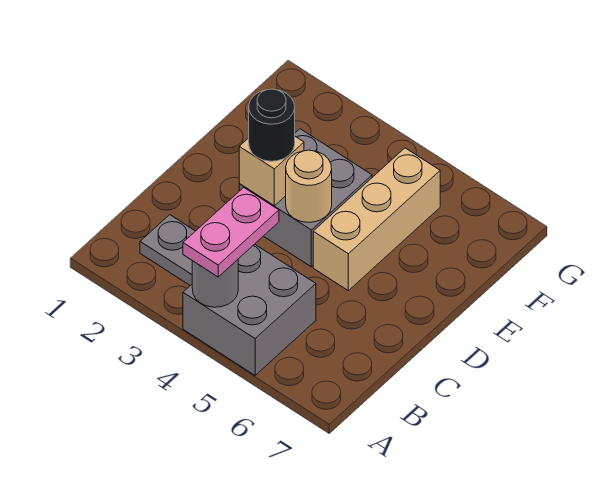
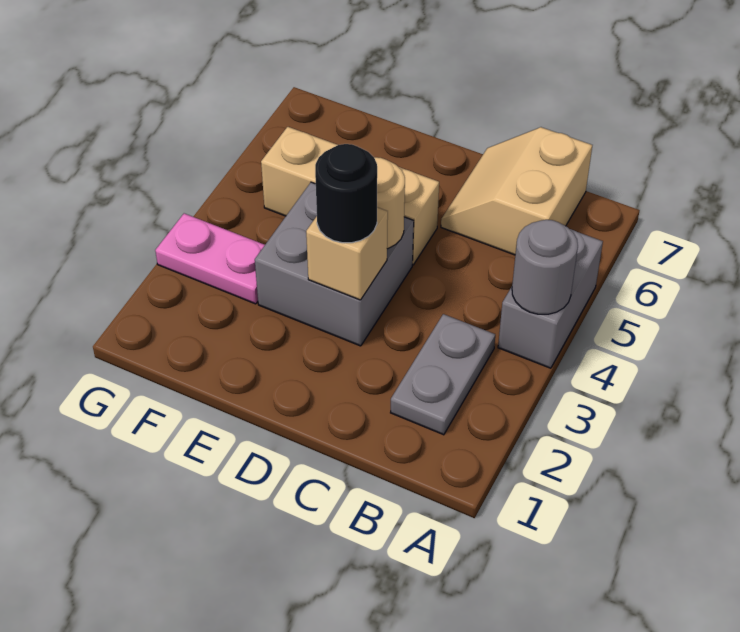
grey brick A4:B5 level 1 -> grey brick A4:A5 level 1
pink plate A4:B4 level 3 -> pink plate F3:G3 level 1
none -> tan slope B6:C7 level 1 top B

